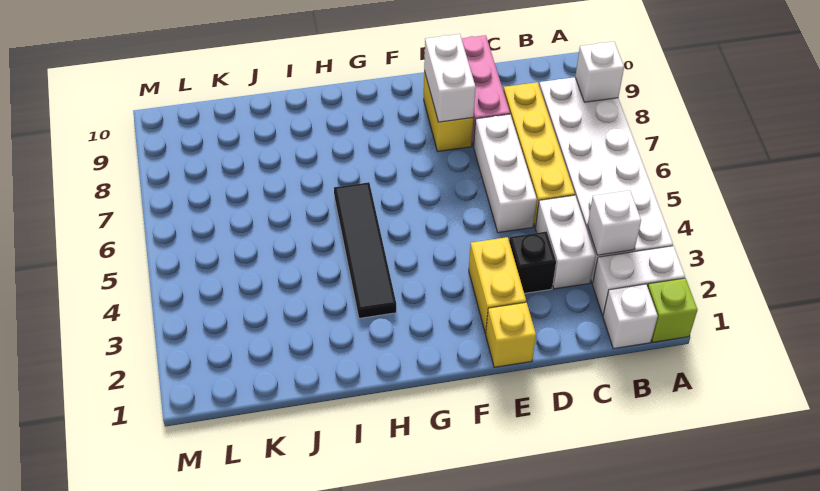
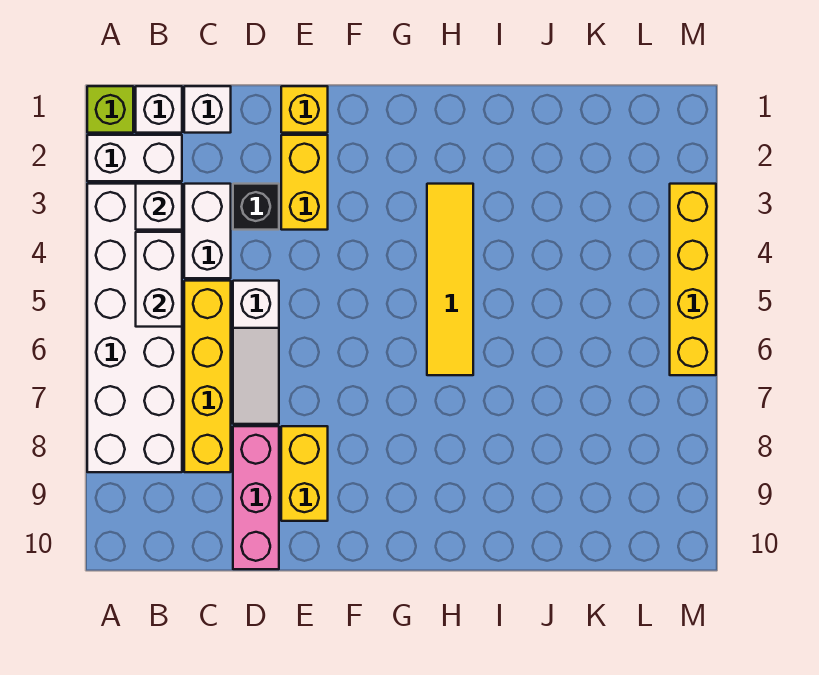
white brick A8 level 2 -> white brick C1 level 1
white brick D5:D7 level 1 -> white slope D5:D7 level 1 top 5
white brick E8:E9 level 2 -> white brick B4:B5 level 2
black tile H3:H6 level 1 -> yellow tile H3:H6 level 1
none -> yellow brick M3:M6 level 1

